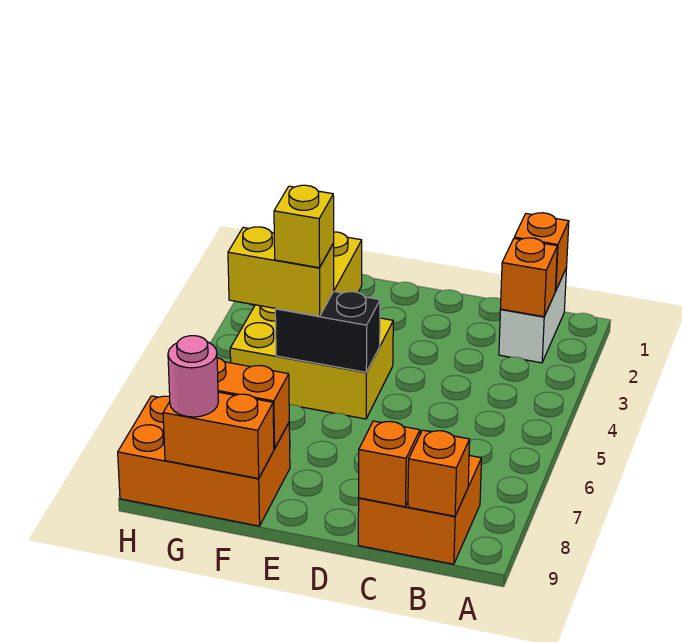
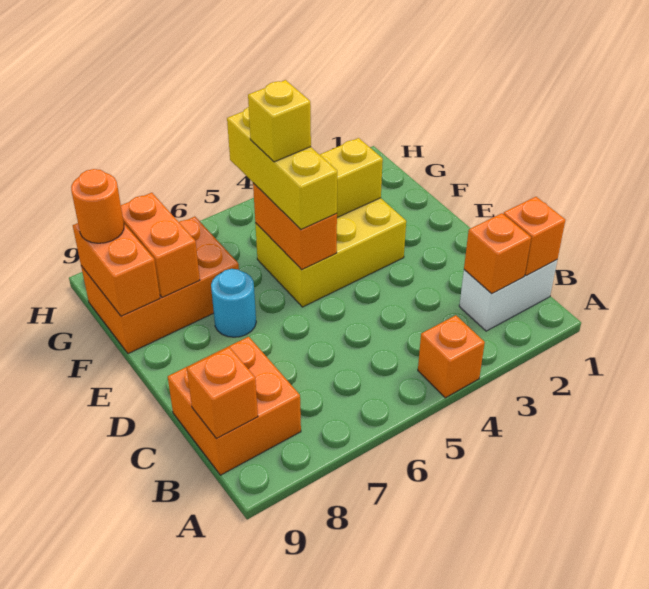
orange brick C9 level 2 -> orange brick A4 level 1
yellow brick E4:G5 level 1 -> yellow brick E3:F5 level 1
black brick E5:F5 level 2 -> orange brick E5:F5 level 2
none -> cyan round brick E7 level 1
yellow brick F5:G5 level 3 -> yellow brick E5:G5 level 3
orange brick F8:H9 level 1 -> orange brick F7:G9 level 1
pink round brick G9 level 3 -> orange round brick G9 level 3

